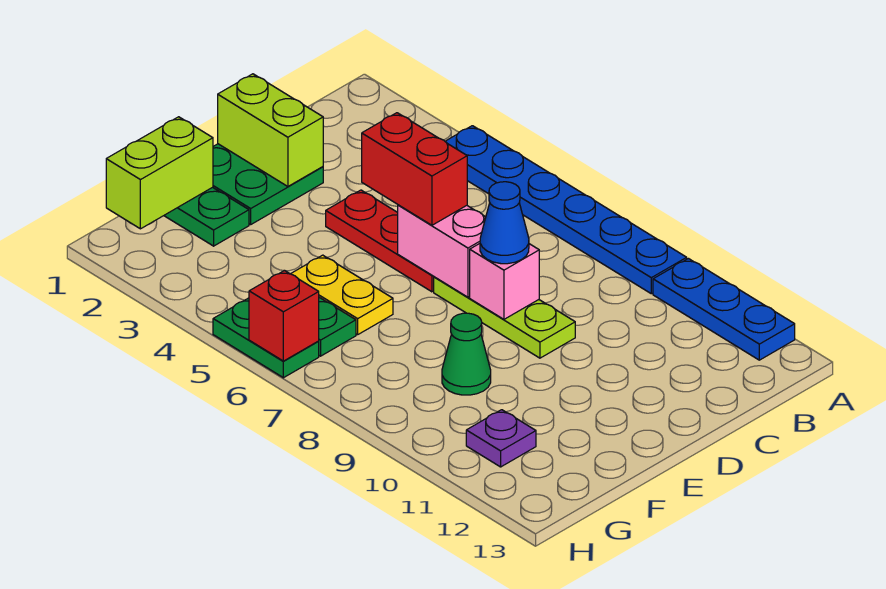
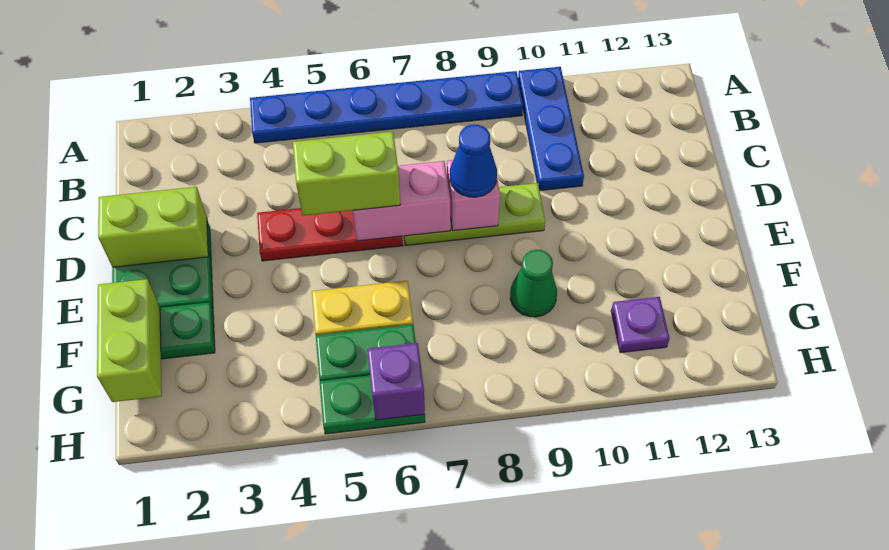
blue plate A10:A12 level 1 -> blue plate A10:C10 level 1
red brick D5:D6 level 3 -> lime brick D5:D6 level 3
red brick H6 level 2 -> purple brick H6 level 2

